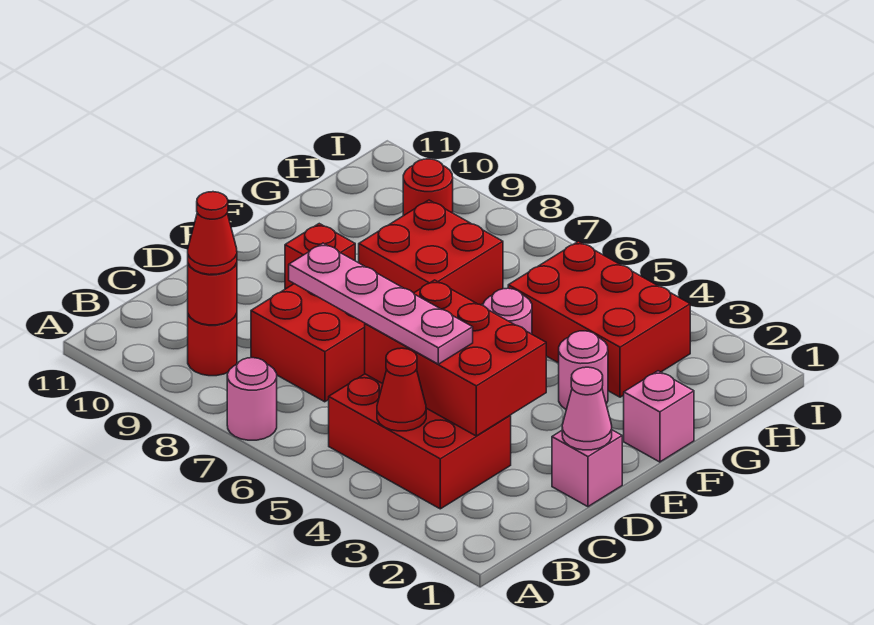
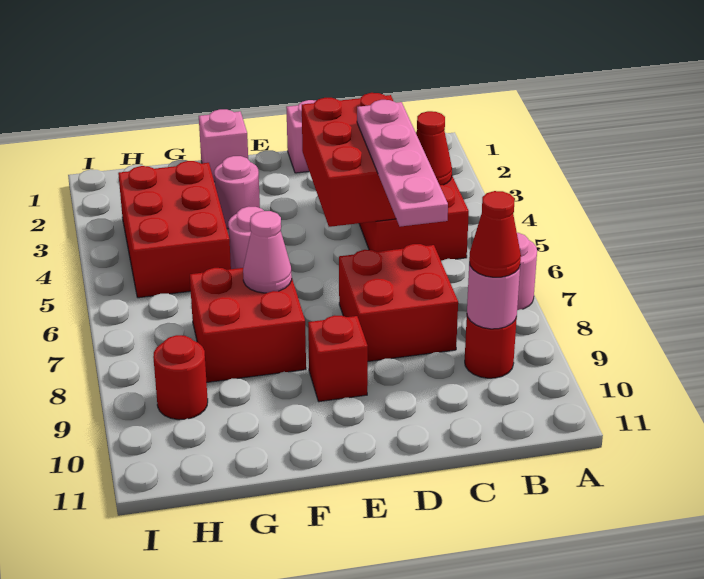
red round brick B9 level 2 -> pink round brick B9 level 2
pink cone D1 level 2 -> pink cone F7 level 2

